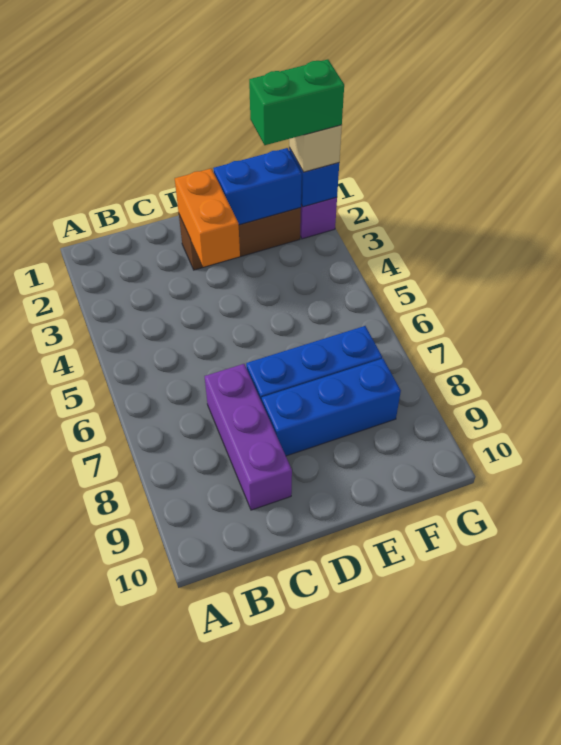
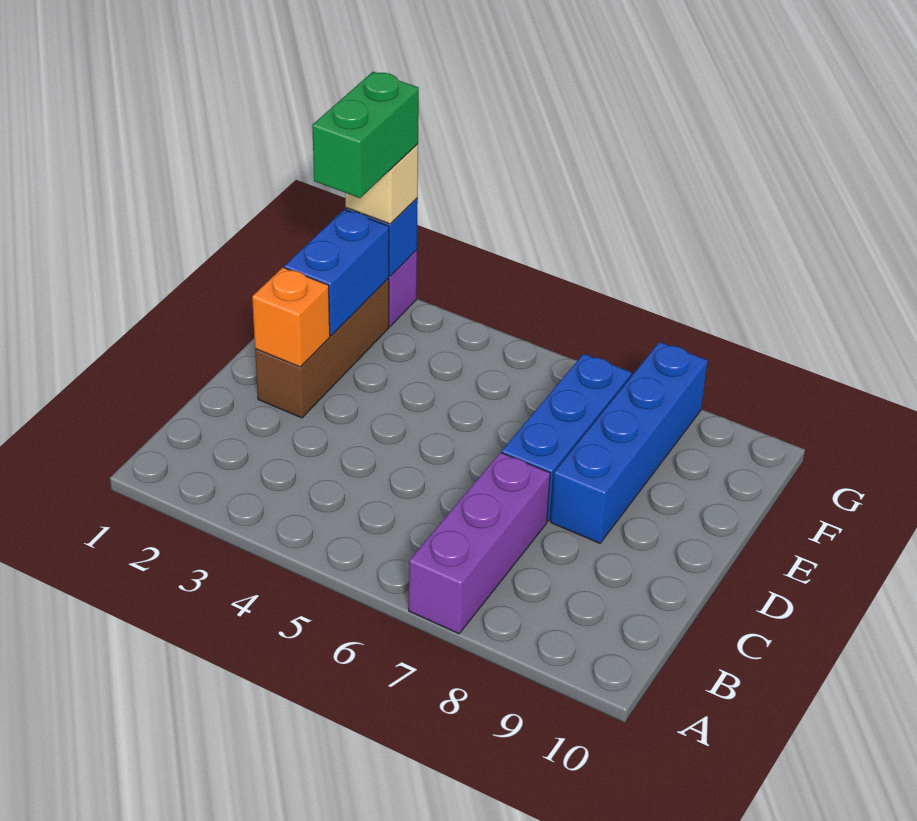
purple brick C7:C9 level 1 -> purple brick A7:C7 level 1
orange brick D2:D3 level 2 -> orange brick D2 level 2
blue brick D8:F8 level 1 -> blue brick D8:G8 level 1

